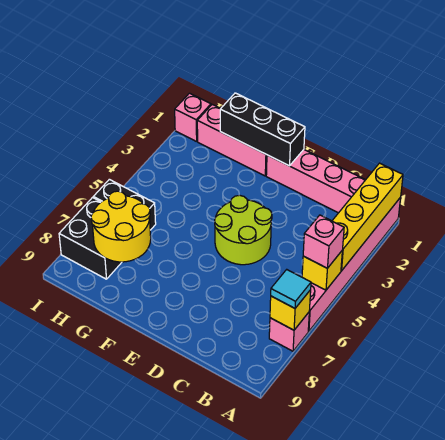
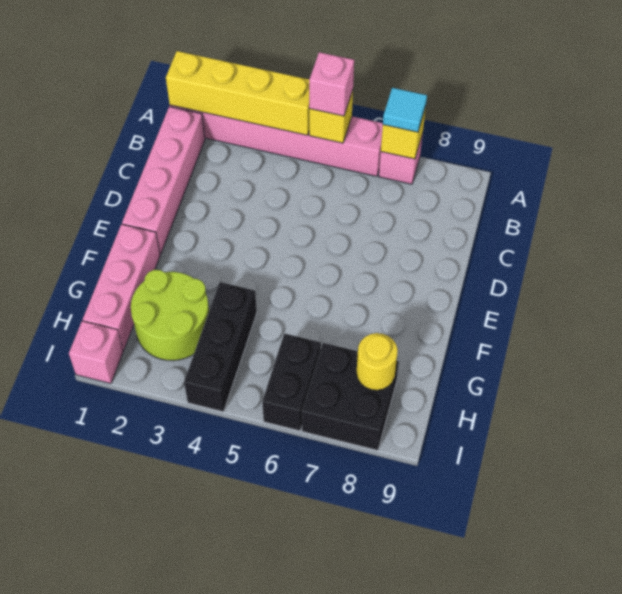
lime round brick D4:E5 level 1 -> lime round brick G2:H3 level 1
black brick E1:G1 level 2 -> black brick G4:I4 level 1
yellow round brick G7:H8 level 2 -> yellow round brick H8 level 2

